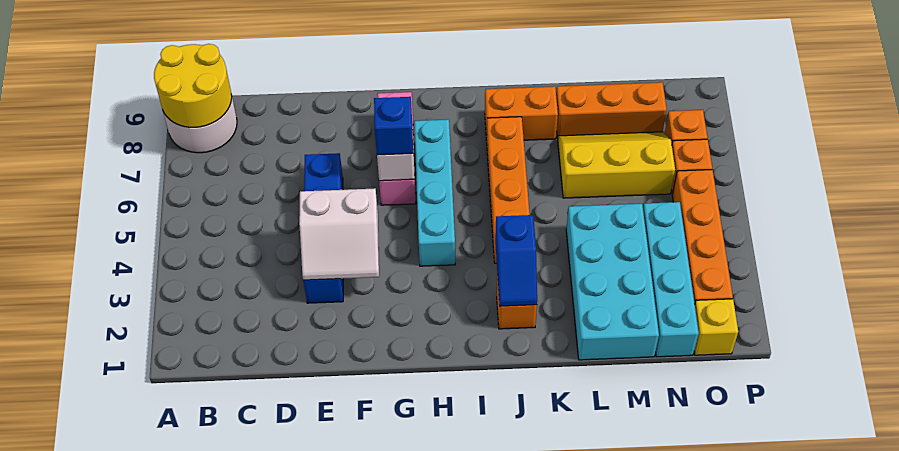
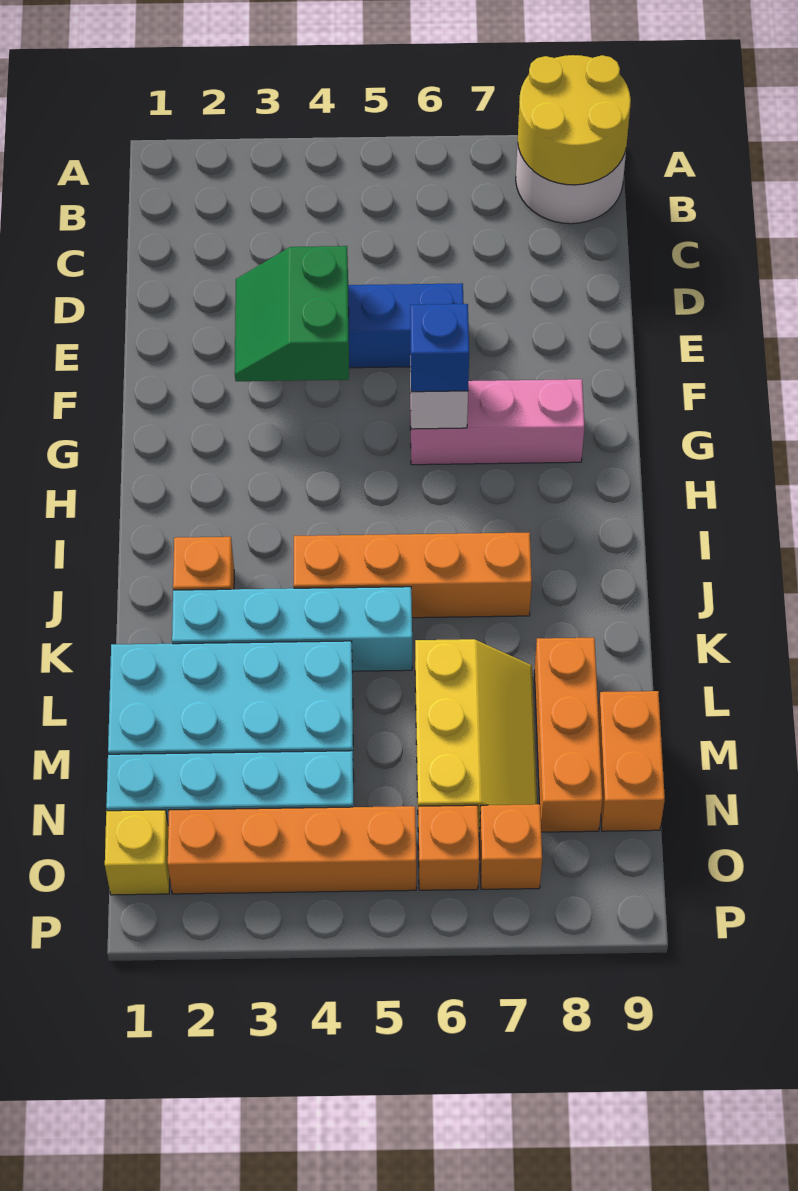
white slope E3:F4 level 2 top 4 -> green slope E3:F4 level 2 top 4
cyan brick H4:H7 level 1 -> cyan brick K2:K5 level 1
blue slope J2:J3 level 2 top 3 -> none
orange brick J8:K8 level 1 -> orange brick M9:N9 level 1

